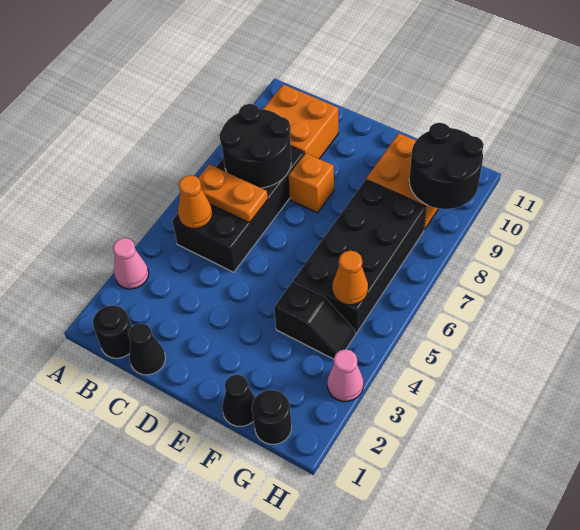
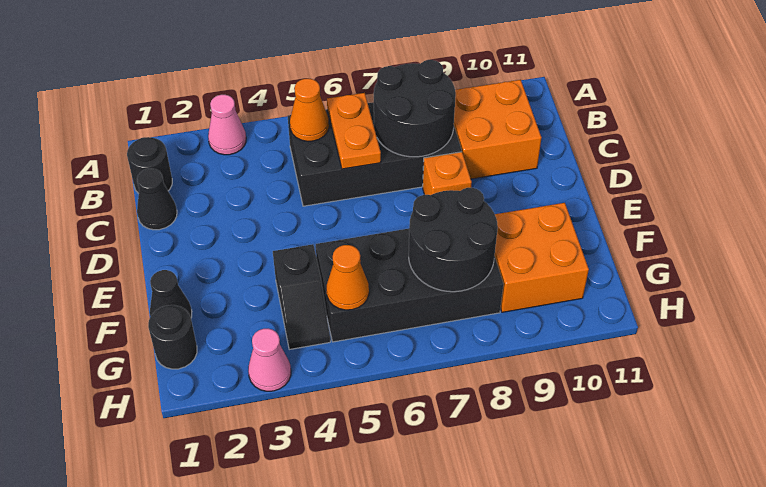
black round brick G9:H10 level 2 -> black round brick F7:G8 level 2

